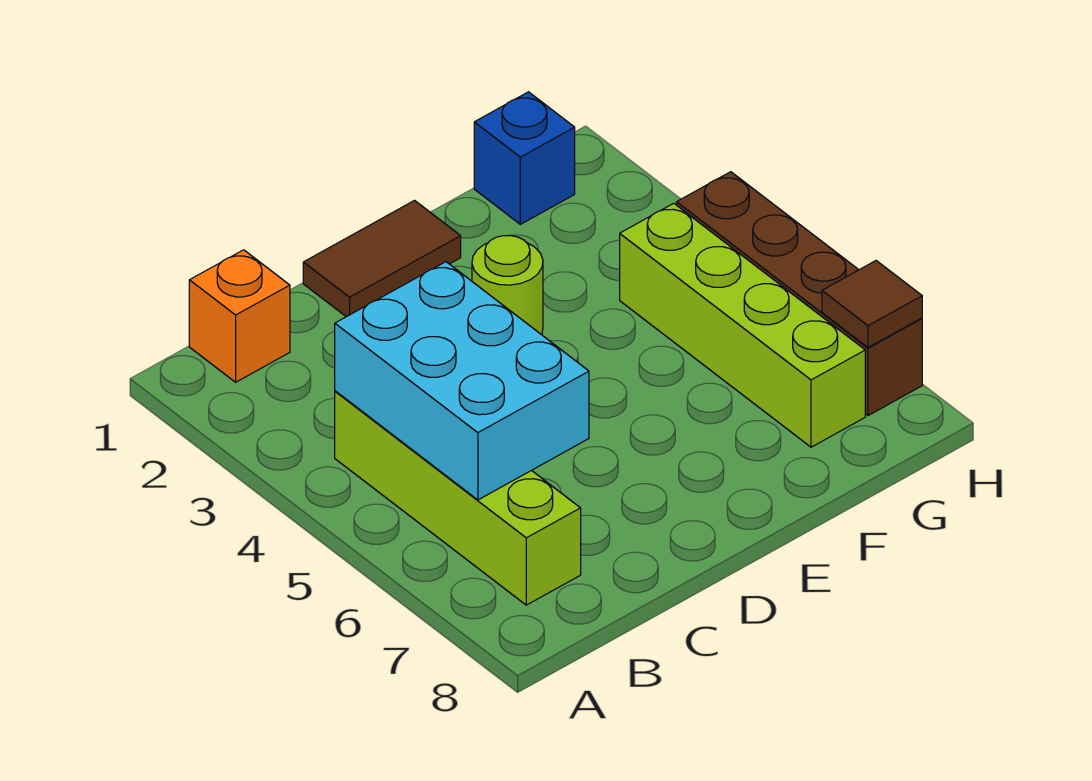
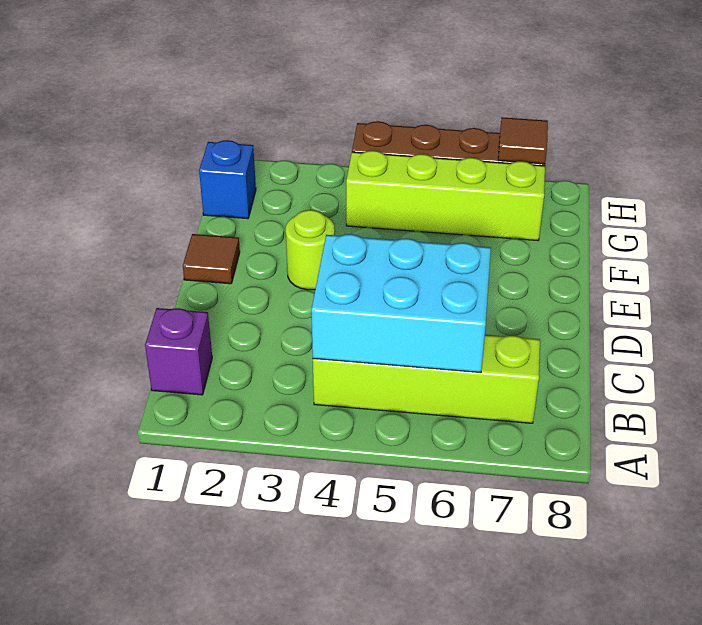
orange brick B1 level 1 -> purple brick B1 level 1
brown tile D1:E1 level 1 -> brown tile E1 level 1

